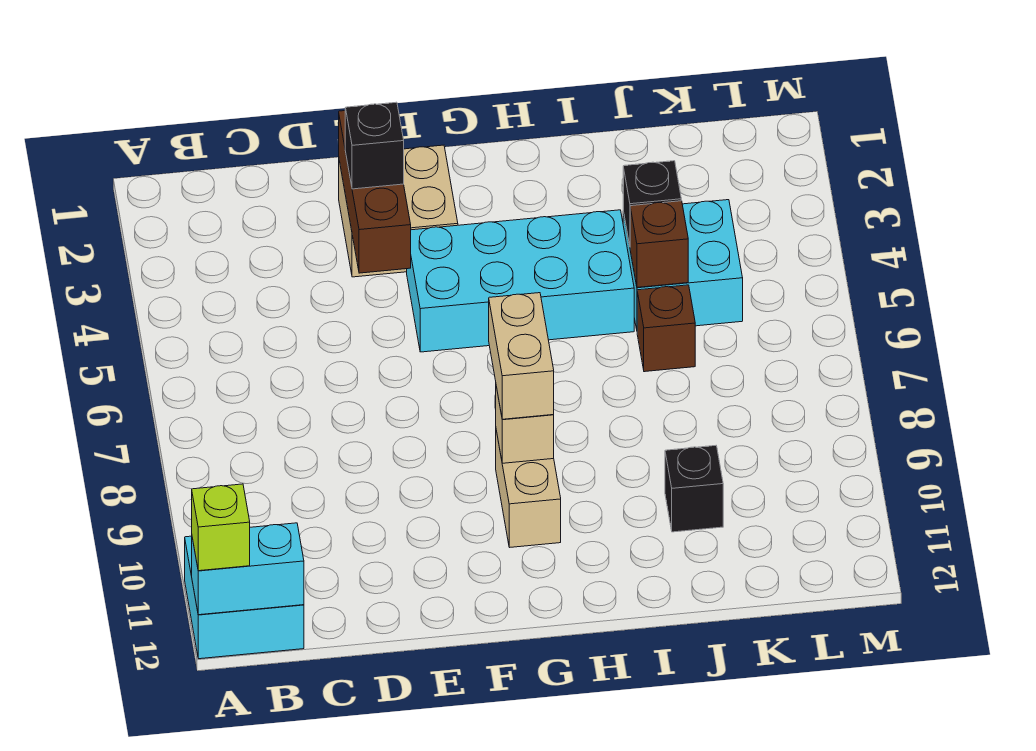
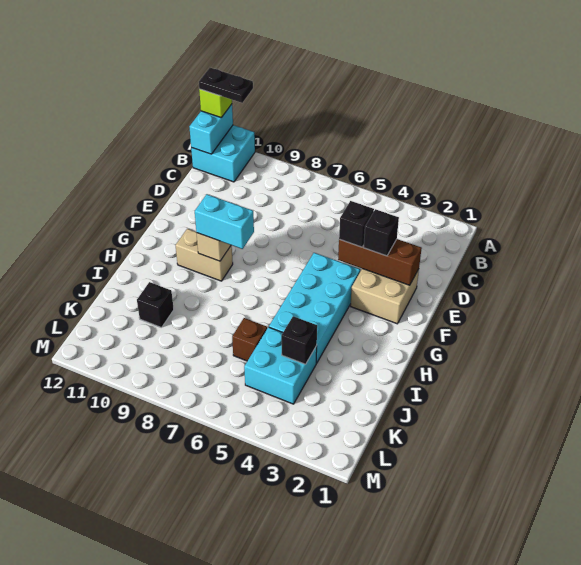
none -> black plate A11:A12 level 4
none -> black brick E4 level 3
tan brick G8:G9 level 3 -> cyan brick G8:G9 level 3
brown brick J5 level 2 -> none

